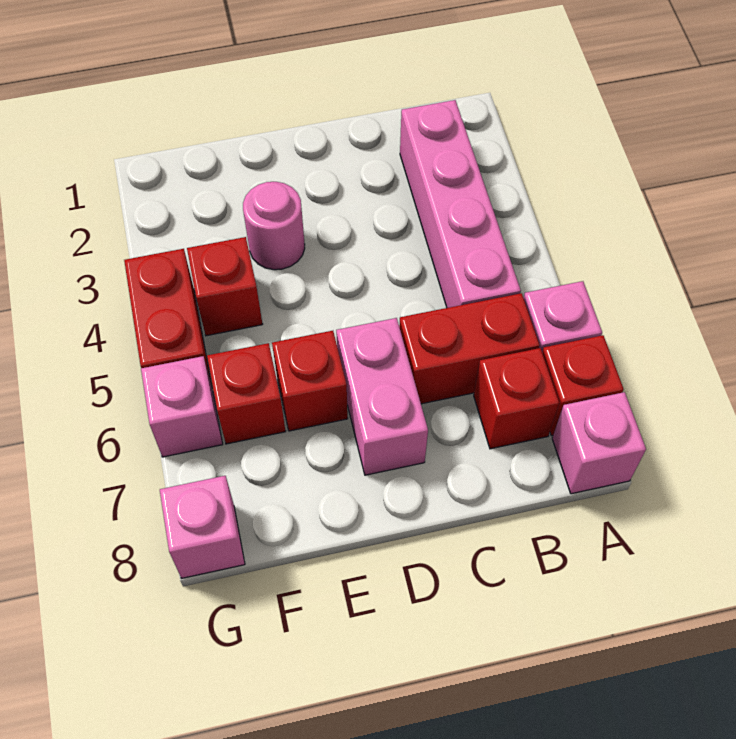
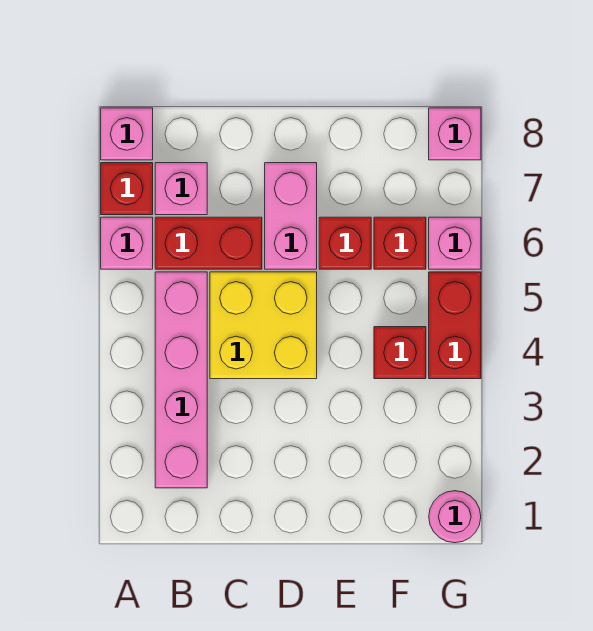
red brick B7 level 1 -> pink brick B7 level 1
none -> yellow brick C4:D5 level 1
pink round brick E3 level 1 -> pink round brick G1 level 1

